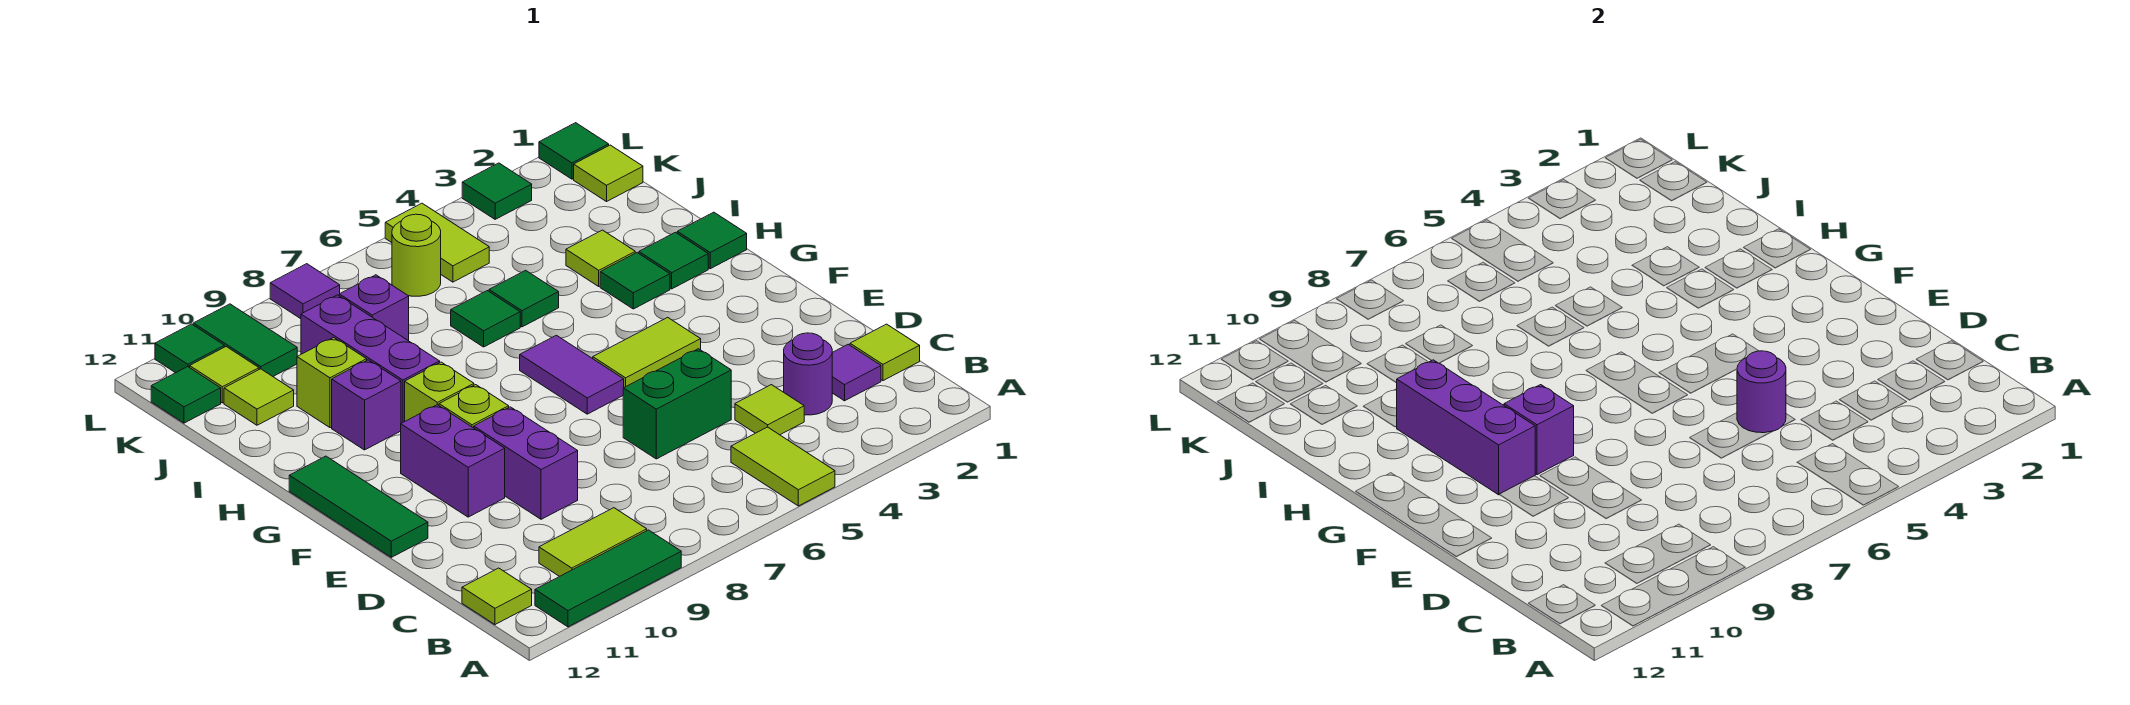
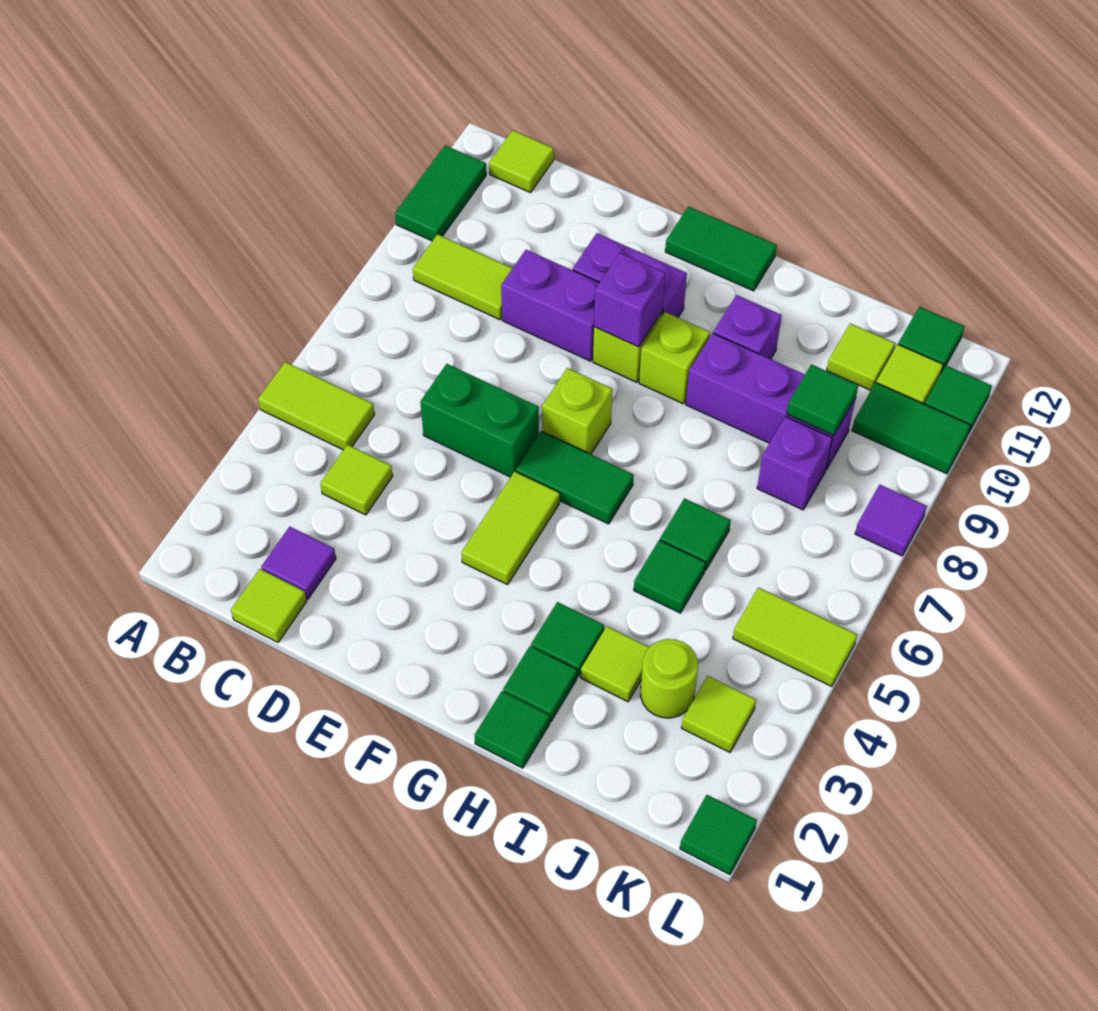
green tile A9:A11 level 1 -> green tile A10:A11 level 1
lime tile B9:B10 level 1 -> lime tile B9:C9 level 1
purple round brick C3 level 1 -> none
green brick D5:D6 level 1 -> green brick D6:E6 level 1
purple round brick D5 level 2 -> none
green tile E12:G12 level 1 -> green tile F12:G12 level 1
purple tile F6:G6 level 1 -> green tile F6:G6 level 1
purple brick F10:H10 level 2 -> none
lime brick I10 level 1 -> lime brick F7 level 1
lime tile K1 level 1 -> lime tile K3 level 1
lime round brick K6 level 1 -> lime round brick J3 level 1
green tile L3 level 1 -> green tile J9 level 2

